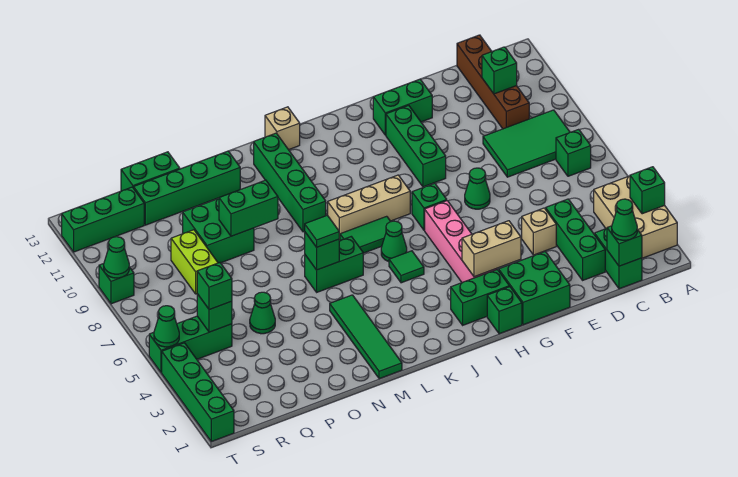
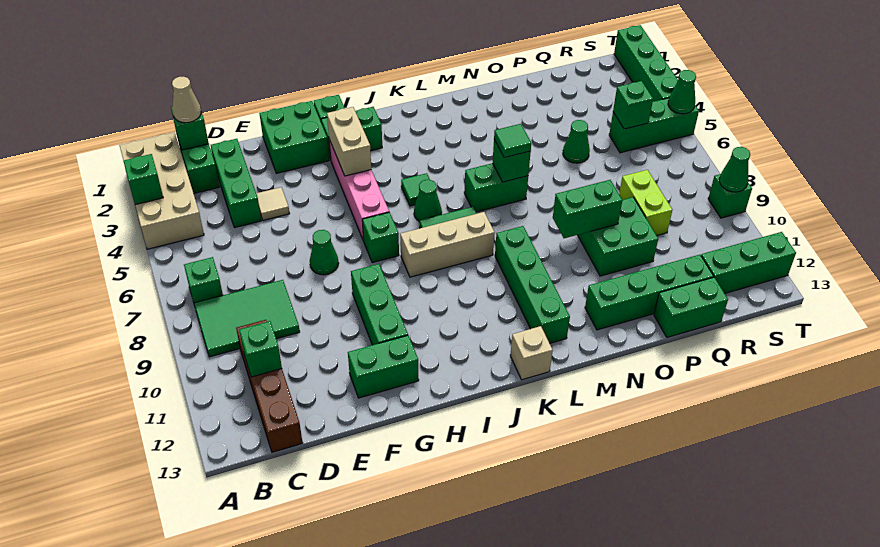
tan brick A2:B4 level 1 -> tan brick A1:B4 level 1
green cone C1 level 3 -> tan cone C1 level 3
tan brick E4 level 1 -> tan tile E4 level 1
tan brick G3:H3 level 2 -> tan brick H3:H4 level 2
green tile M1:M4 level 1 -> none
green brick R5 level 3 -> none

